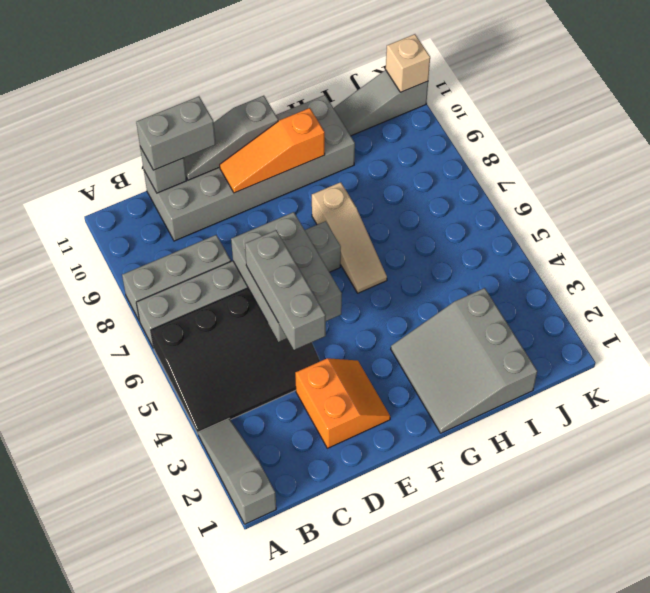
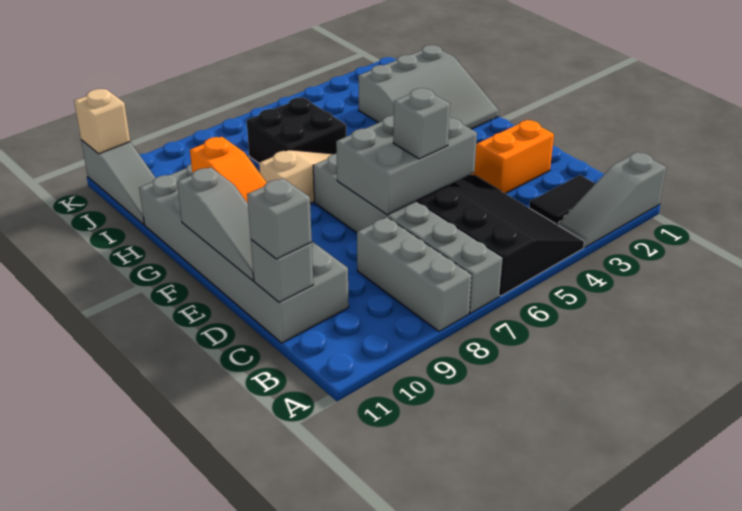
none -> black tile B2:B3 level 1
grey brick C11:D11 level 3 -> grey brick C11 level 3
grey brick D4:D6 level 3 -> grey brick D6 level 3
none -> black brick H6:I7 level 1

